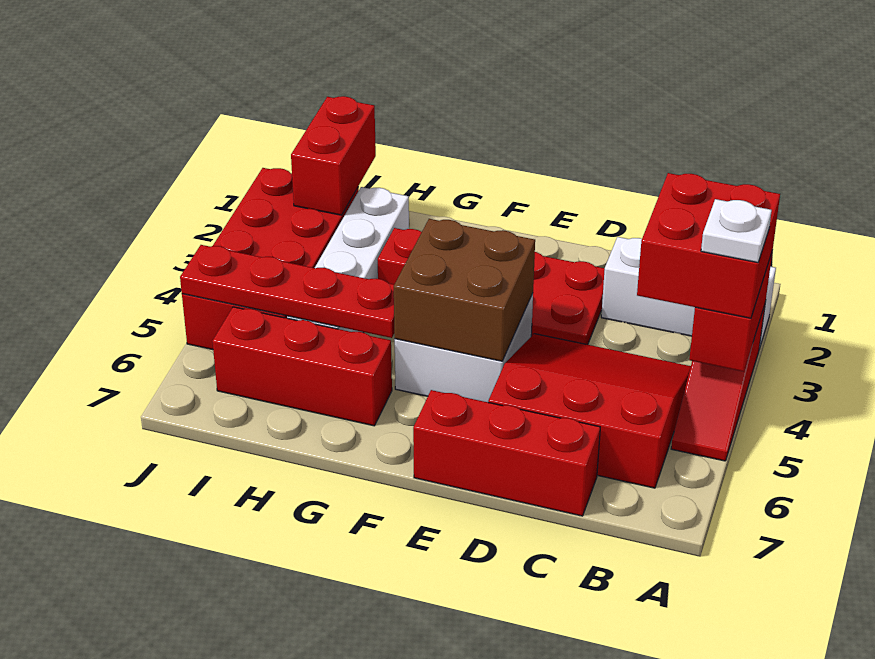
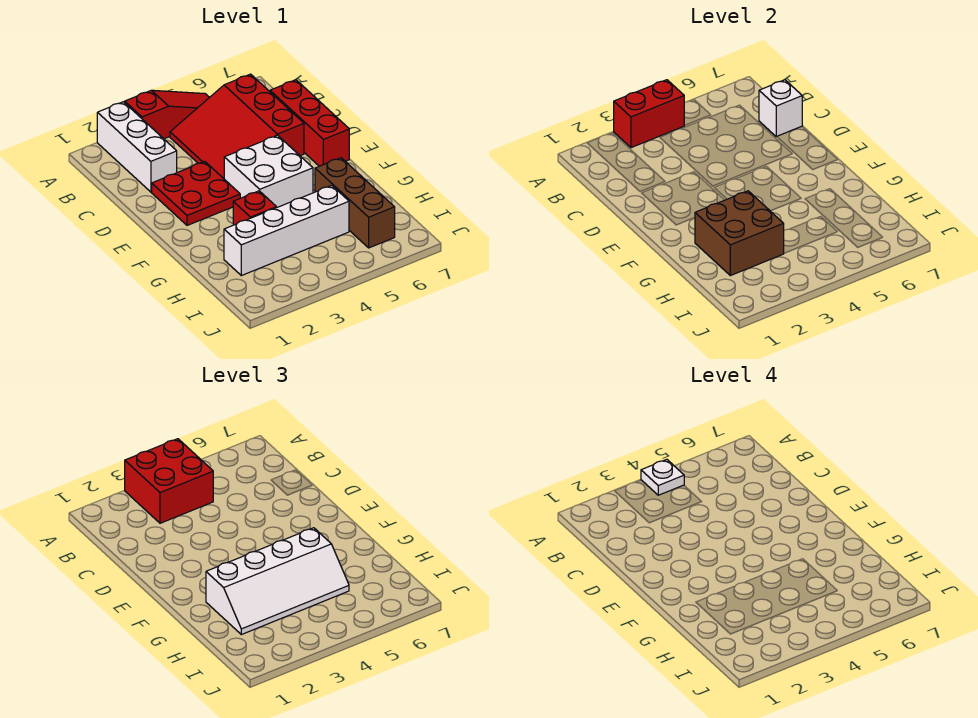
none -> white brick C7 level 2
brown brick E4:F5 level 2 -> brown brick G2:H3 level 2
none -> white slope G2:H5 level 3 top G
red plate G5:J5 level 2 -> none
red brick G6:I6 level 1 -> brown brick G6:I6 level 1
red brick I1:I2 level 2 -> none
red brick I2:J5 level 1 -> none

